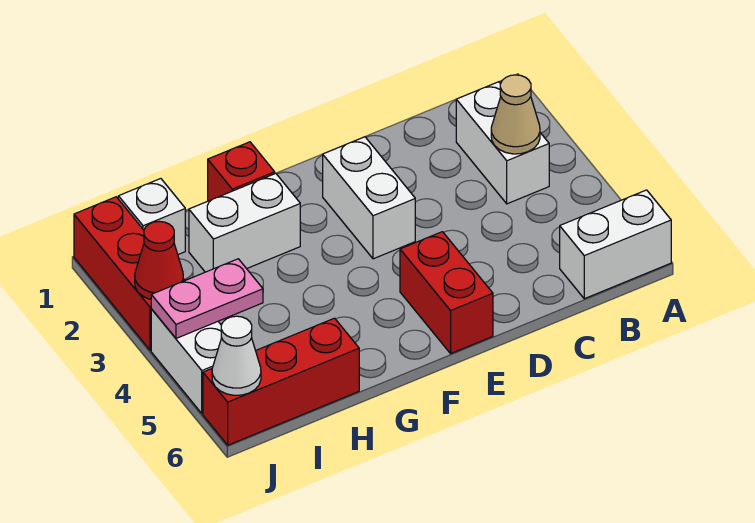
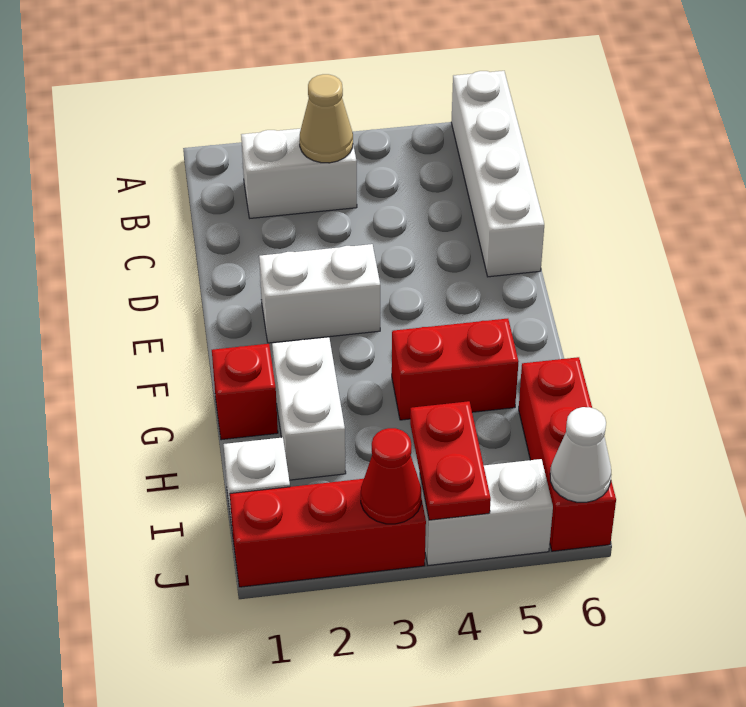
white brick A6:B6 level 1 -> white brick A6:D6 level 1
red brick E5:E6 level 1 -> red brick G4:G5 level 1
pink plate I4:J4 level 2 -> red plate I4:J4 level 2

